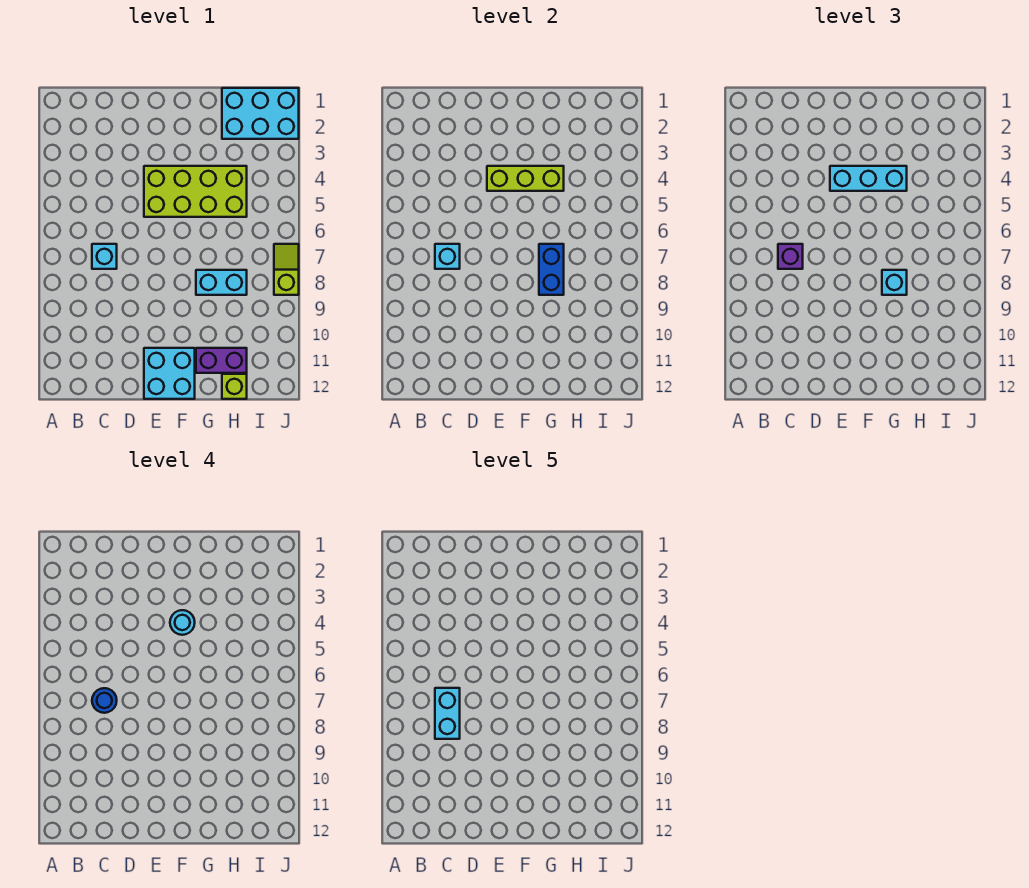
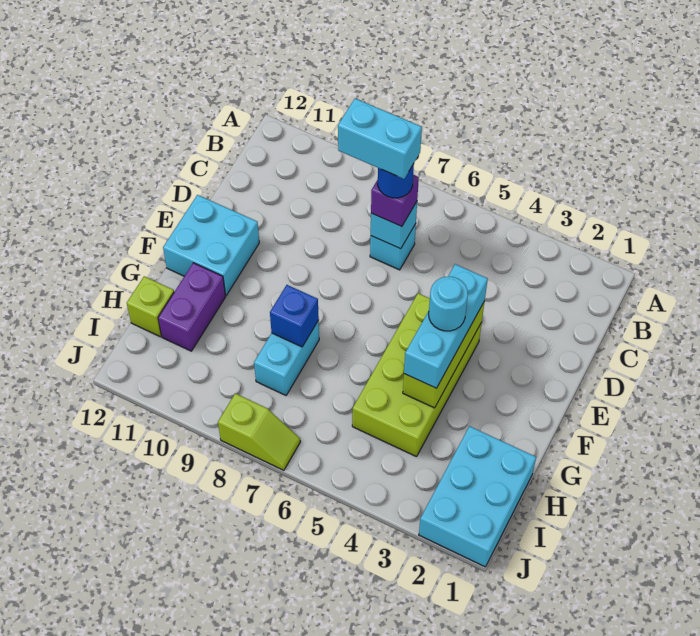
blue brick G7:G8 level 2 -> blue brick G8 level 2
cyan brick G8 level 3 -> none

